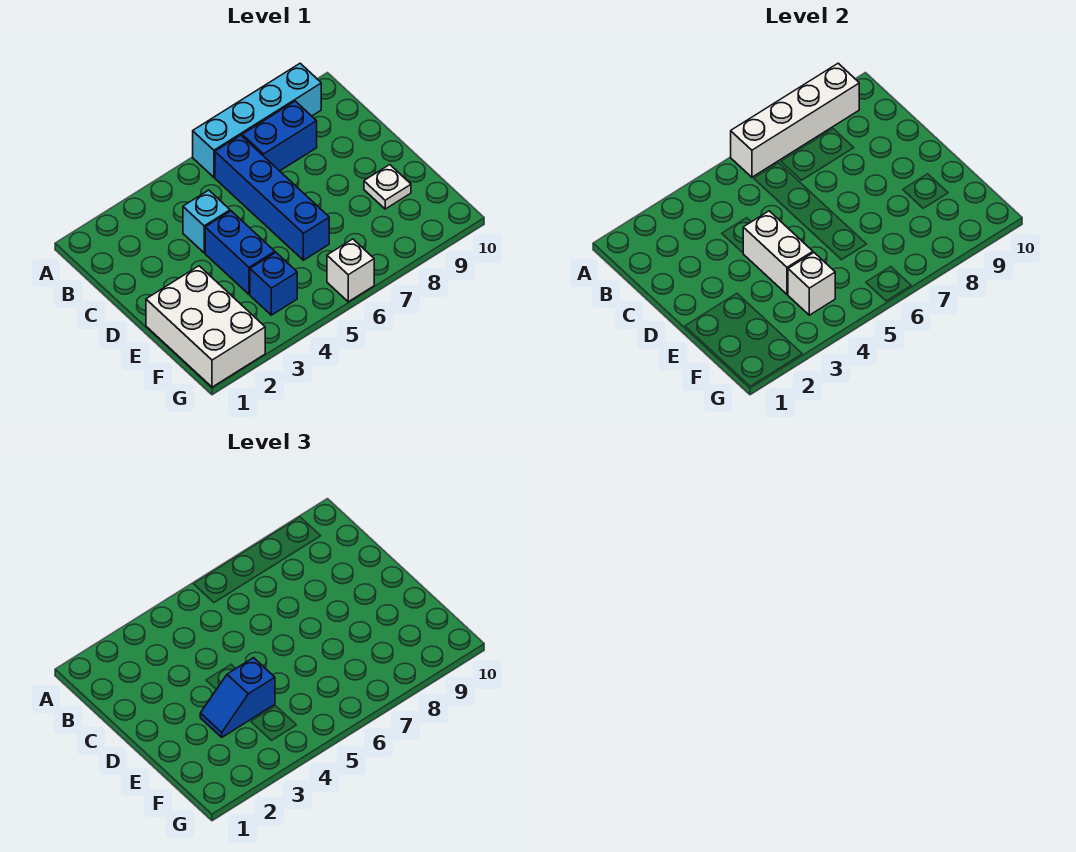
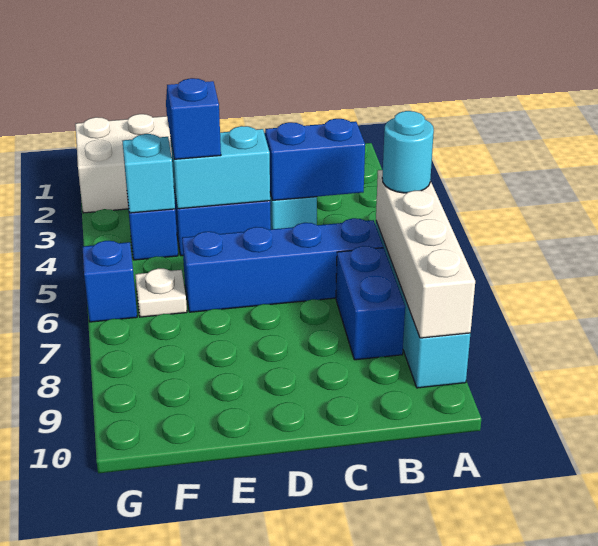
none -> cyan round brick A6 level 3
none -> blue brick B4:C4 level 2
white brick D4:E4 level 2 -> cyan brick D4:E4 level 2
white plate E9 level 1 -> white plate F6 level 1
white brick F4 level 2 -> cyan brick F4 level 2
white brick G6 level 1 -> blue brick G6 level 1

